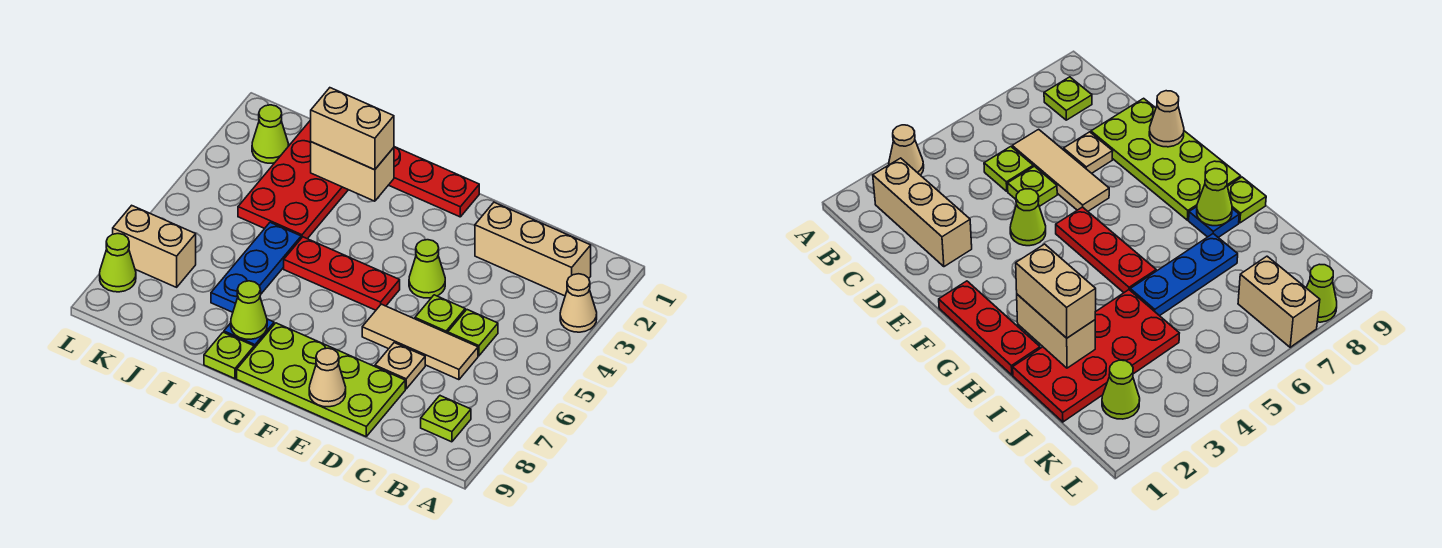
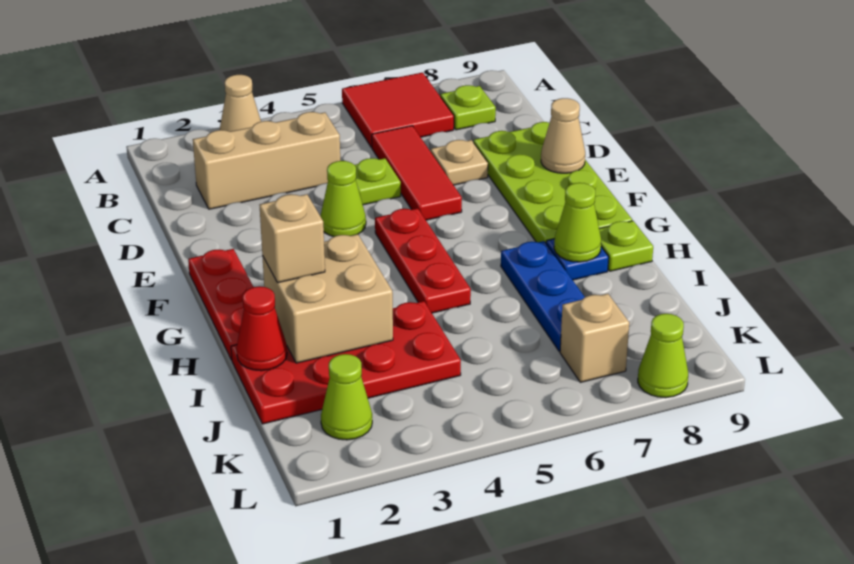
none -> red tile A6:B7 level 1
tan brick B2:D2 level 1 -> tan brick C2:C4 level 1
lime plate C5 level 1 -> none
tan tile C6:E6 level 1 -> red tile C6:E6 level 1
tan brick H2:I2 level 2 -> tan brick H2:I3 level 2
tan brick H2:I2 level 3 -> tan brick H2 level 3
none -> red cone I1 level 2
blue plate I5:I7 level 1 -> blue plate H7:J7 level 1
tan brick K7:L7 level 1 -> tan brick K7 level 1

